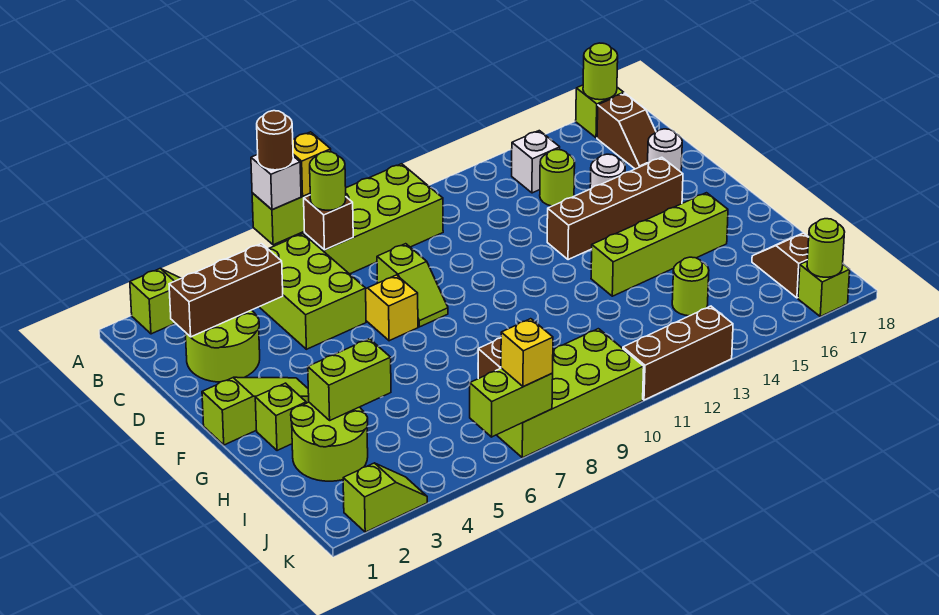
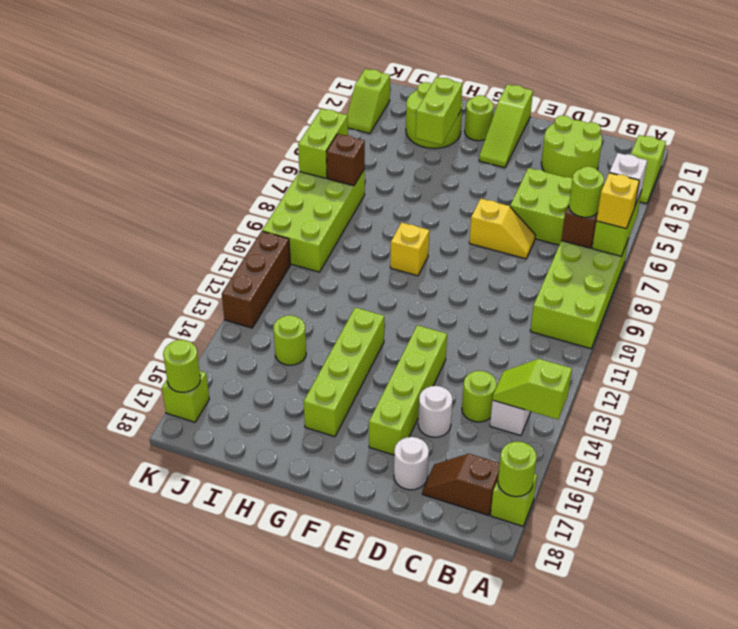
brown round brick A6 level 4 -> none
brown brick C2:C4 level 2 -> none
lime slope D8:E8 level 1 top D -> lime slope A14:B14 level 2 top A
brown brick E13:E16 level 1 -> lime brick E13:E16 level 1
lime brick G2 level 1 -> lime round brick G2 level 1
brown slope I17:J17 level 1 top J -> none
yellow brick K7 level 3 -> yellow brick G9 level 1

